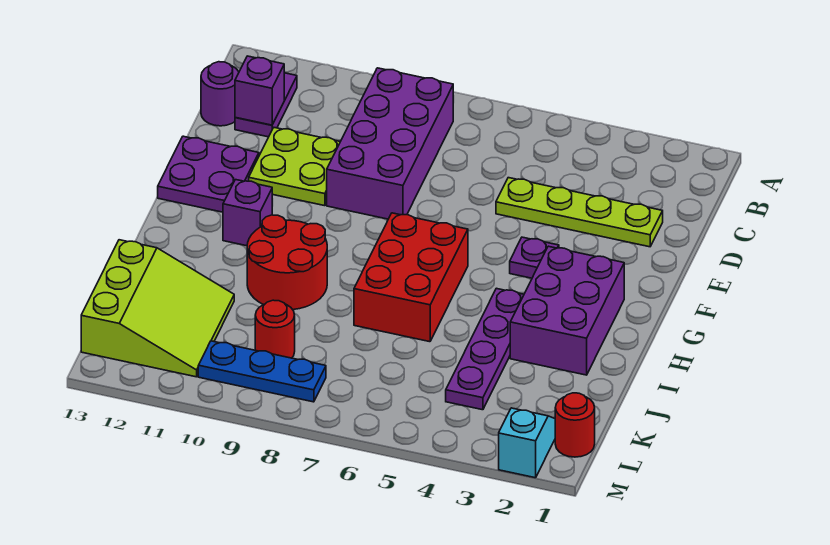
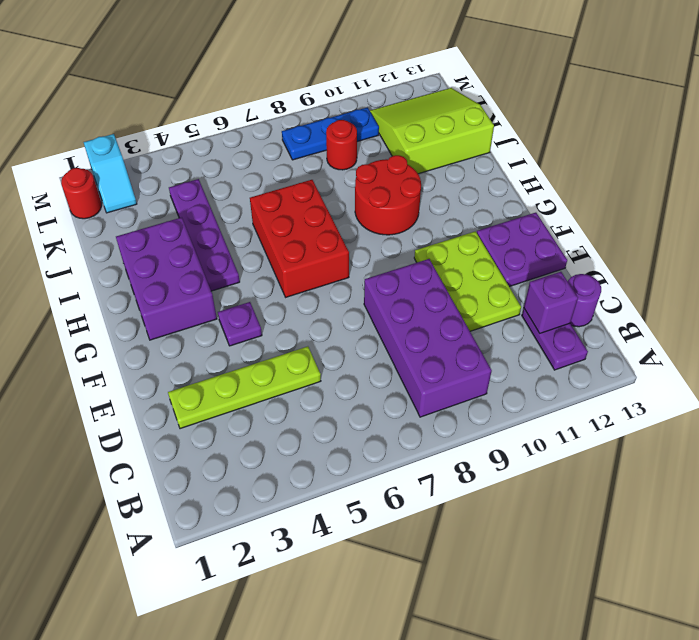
lime plate D10:E11 level 1 -> lime plate D10:F11 level 1
purple brick G11 level 1 -> none
lime slope J11:L13 level 1 top 13 -> lime slope J11:L13 level 1 top J

